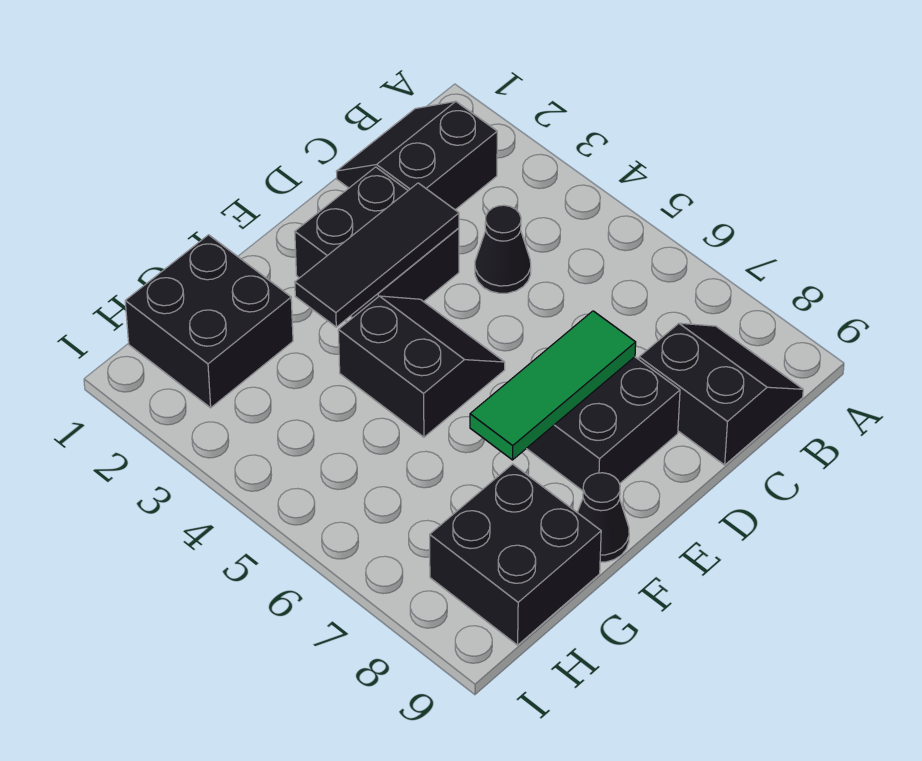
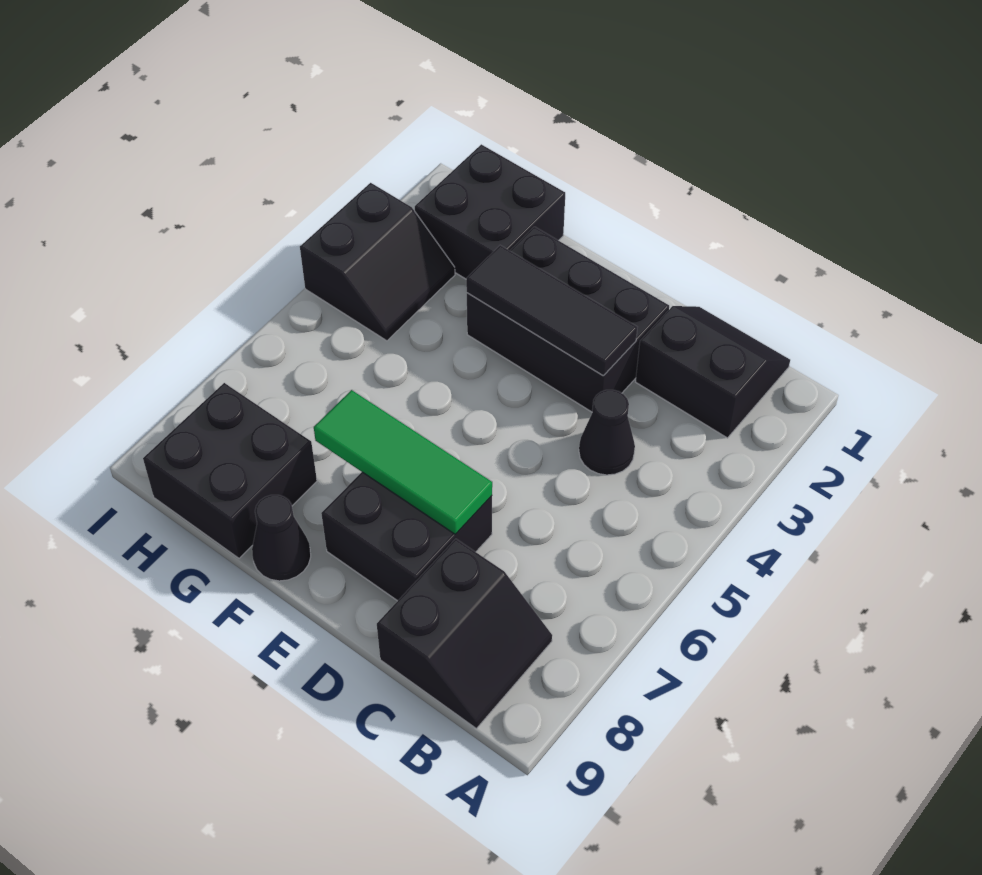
black brick D2:E3 level 1 -> black brick D2:F3 level 1
black slope E4:F5 level 1 top F -> black slope H3:I4 level 1 top I

